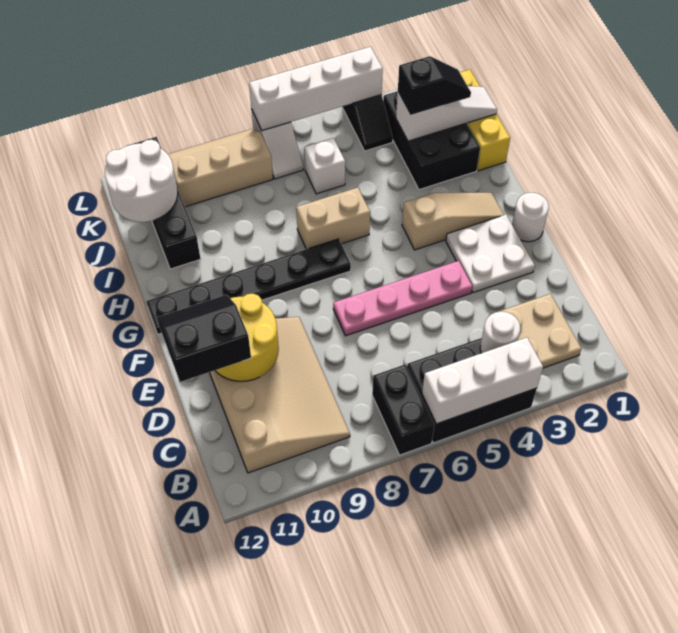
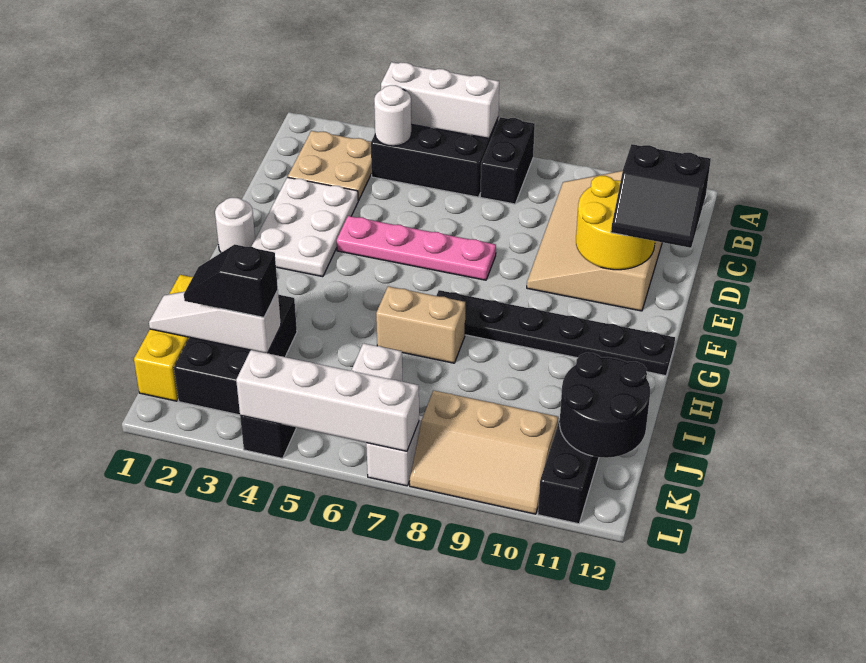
white plate E2:F3 level 1 -> white plate D2:F3 level 1
tan slope G2:G4 level 1 top 4 -> none
white round brick J11:K12 level 2 -> black round brick J11:K12 level 2

